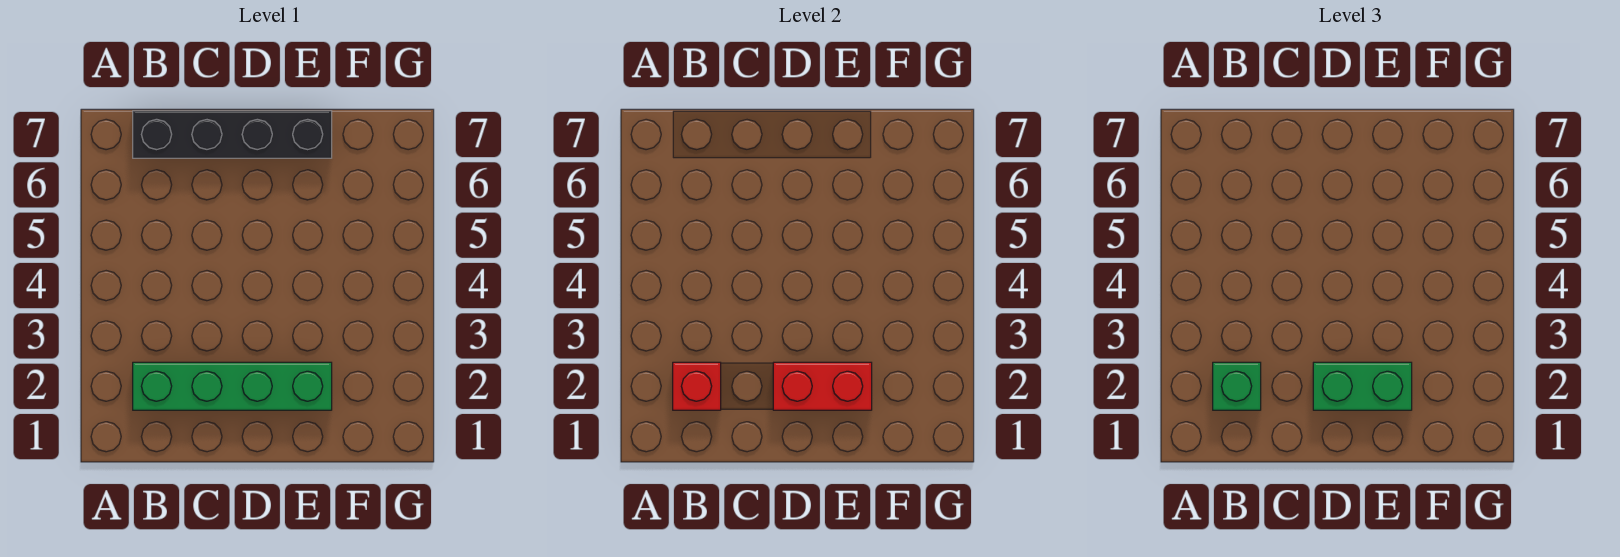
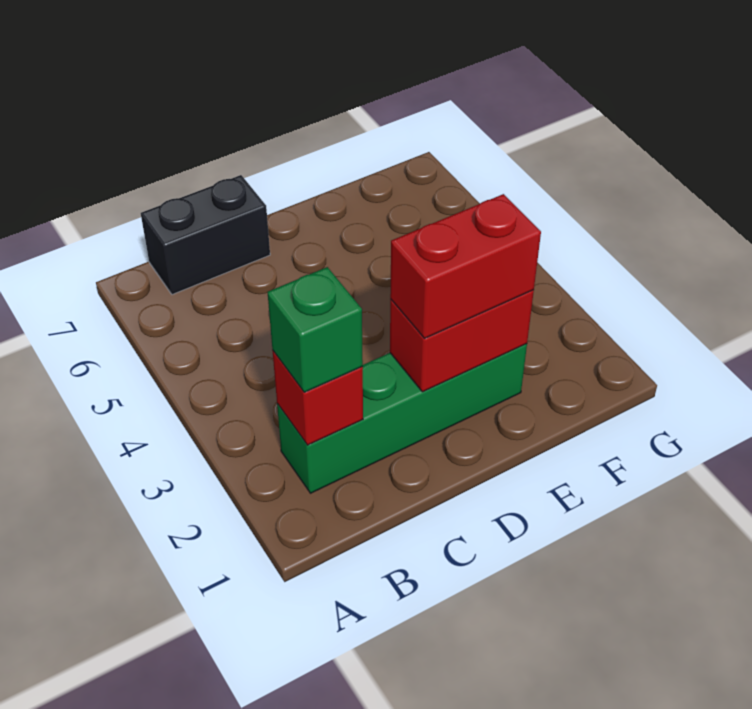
black brick B7:E7 level 1 -> black brick B7:C7 level 1
green brick D2:E2 level 3 -> red brick D2:E2 level 3

